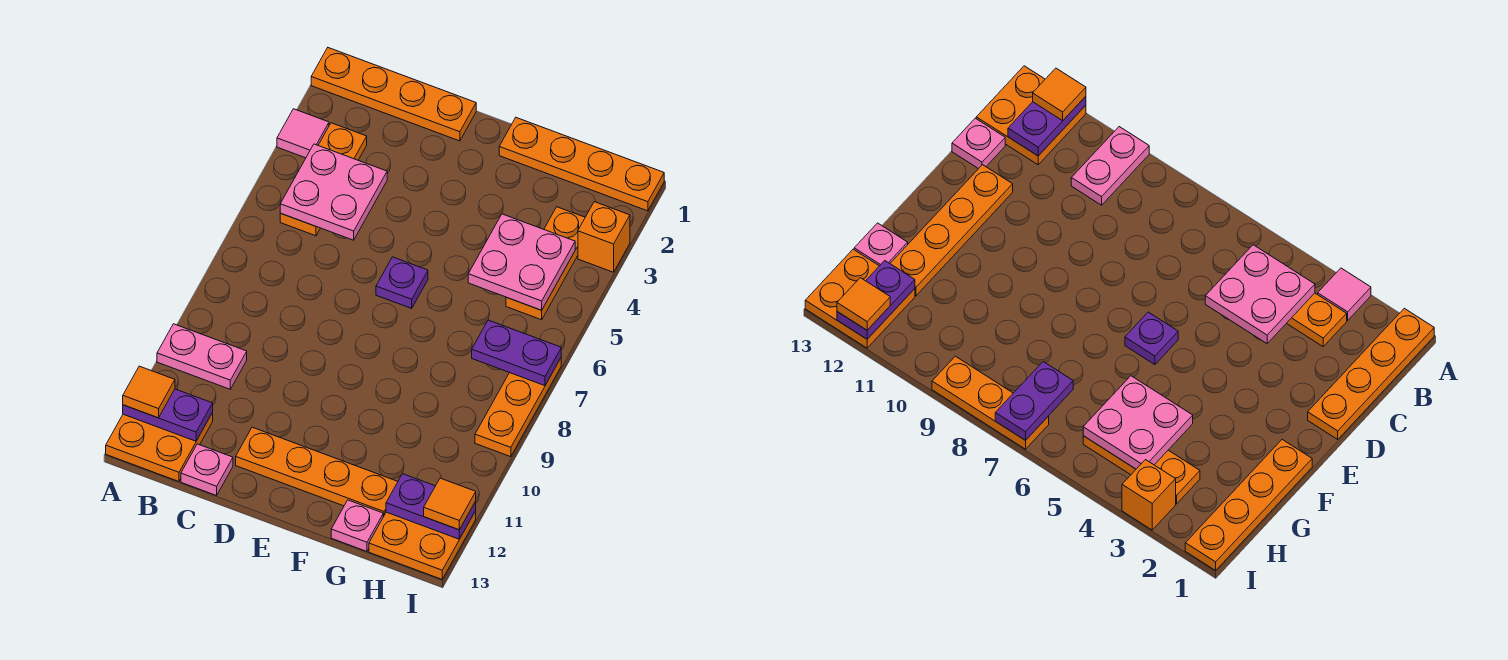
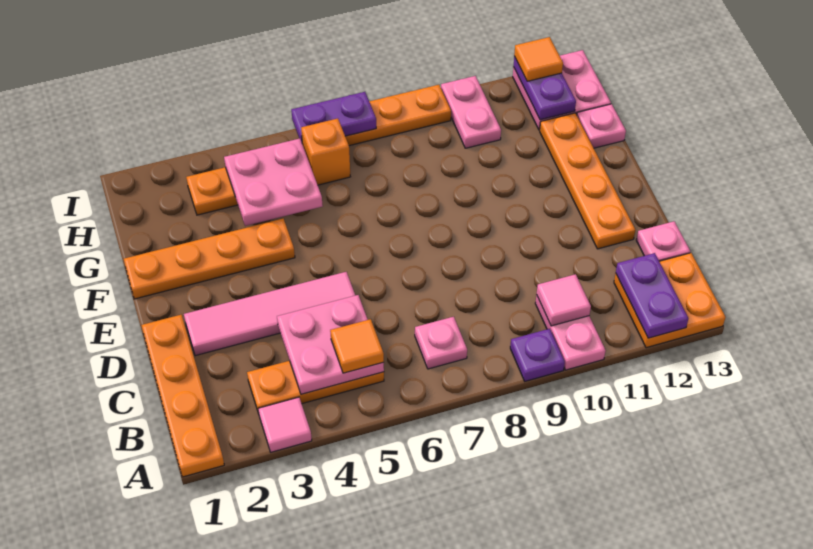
orange tile A12 level 3 -> orange tile B5 level 3
none -> pink plate B7 level 1
none -> pink tile B10 level 2
none -> pink tile D2:D5 level 1
purple plate E6 level 1 -> purple plate A9 level 1
orange plate F1:I1 level 1 -> orange plate F1:F4 level 1
purple plate H7:I7 level 2 -> purple plate I6:I7 level 2
none -> pink plate H10:I10 level 1
orange plate H12:I13 level 1 -> pink plate H12:I13 level 1
orange brick I3 level 1 -> orange brick H6 level 1

